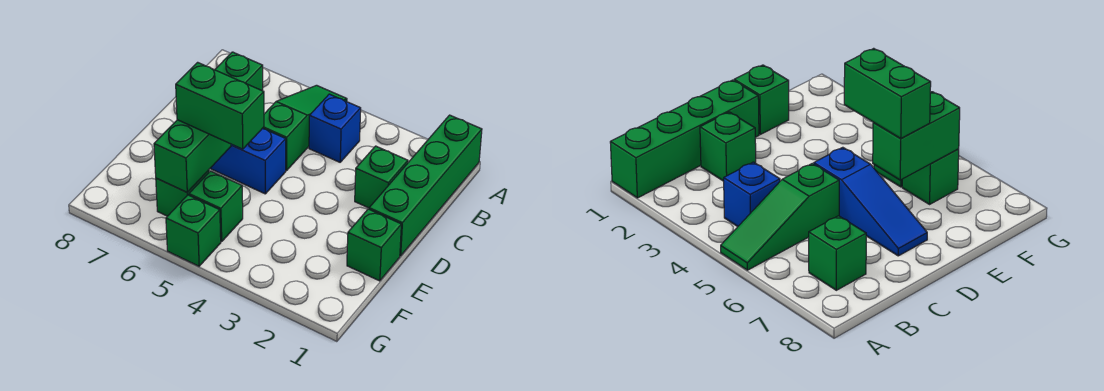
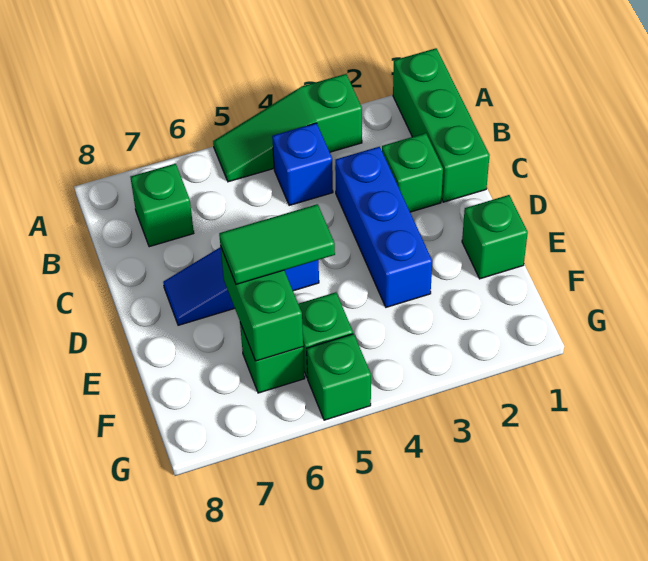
green brick A1:D1 level 1 -> green brick A1:C1 level 1
green slope A5:C5 level 1 top C -> green slope A3:A5 level 1 top 3
none -> blue brick C3:E3 level 1
green brick E5:E6 level 3 -> green tile E5:E6 level 3

